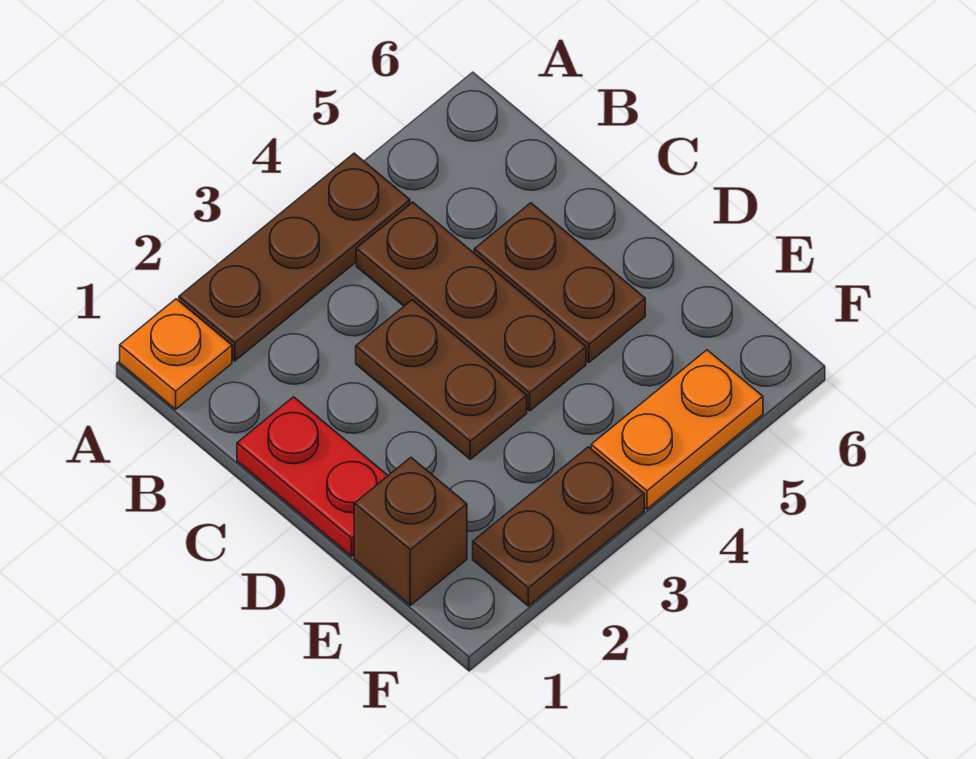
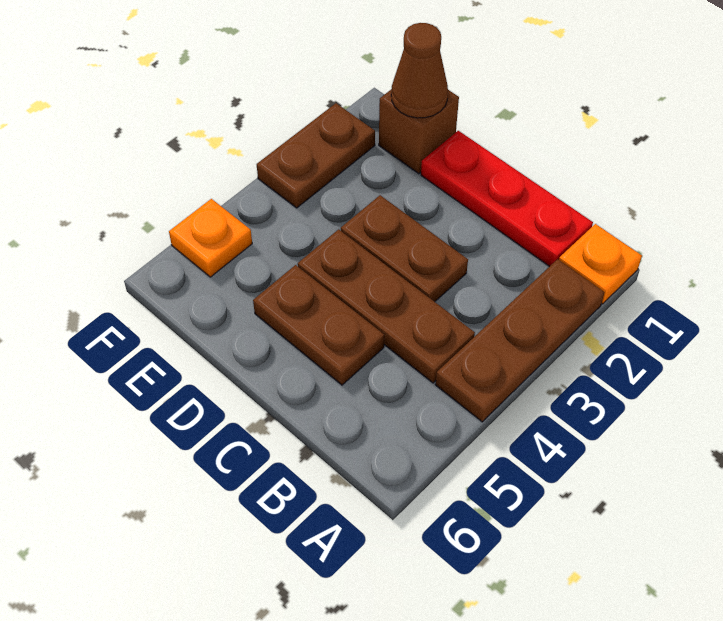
red plate C1:D1 level 1 -> red plate B1:D1 level 1
none -> brown cone E1 level 2
orange plate F4:F5 level 1 -> orange plate F5 level 1

